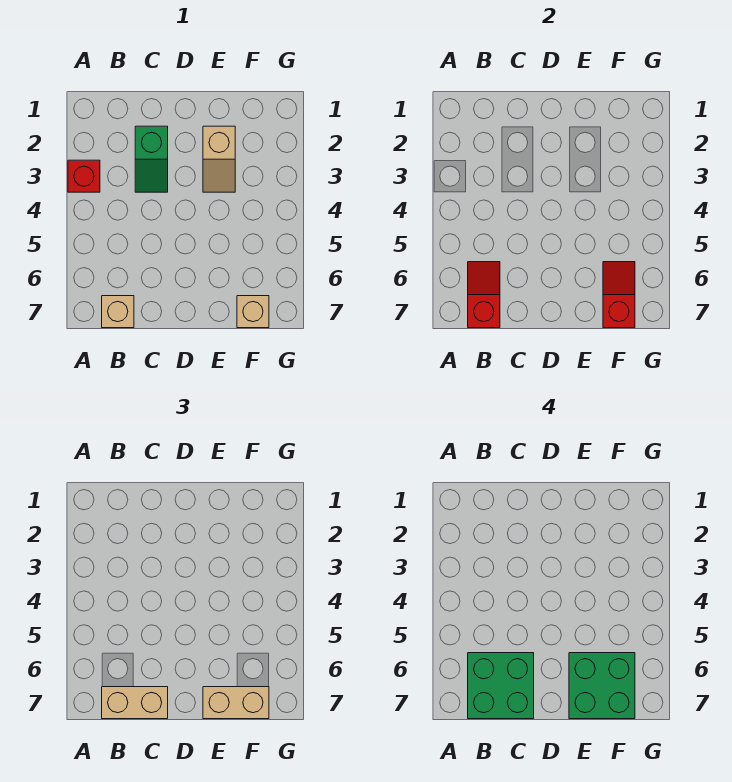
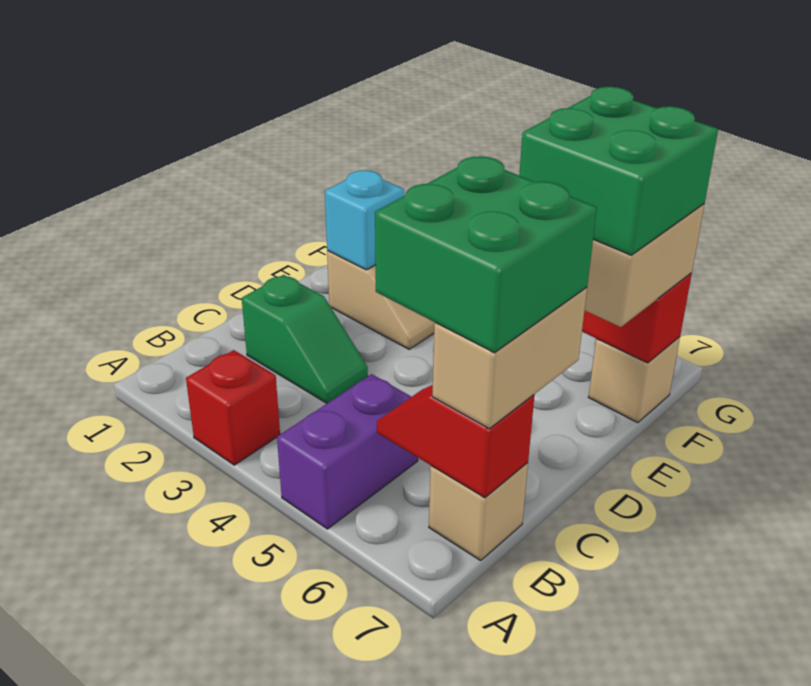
none -> purple brick A5:B5 level 1
none -> cyan brick E2 level 2

